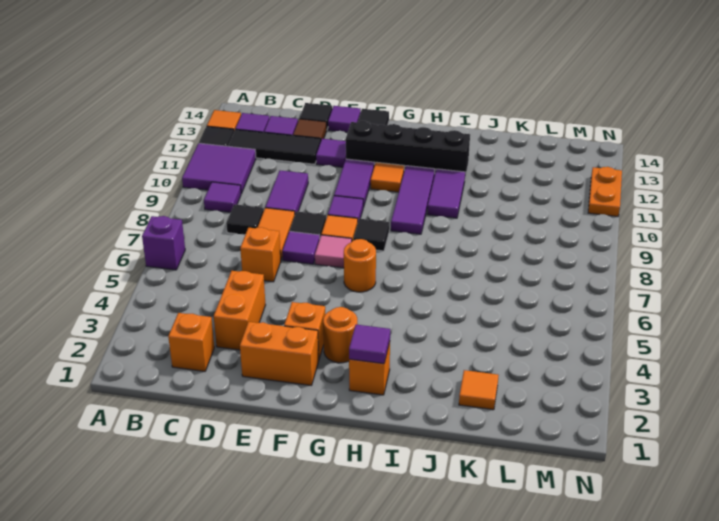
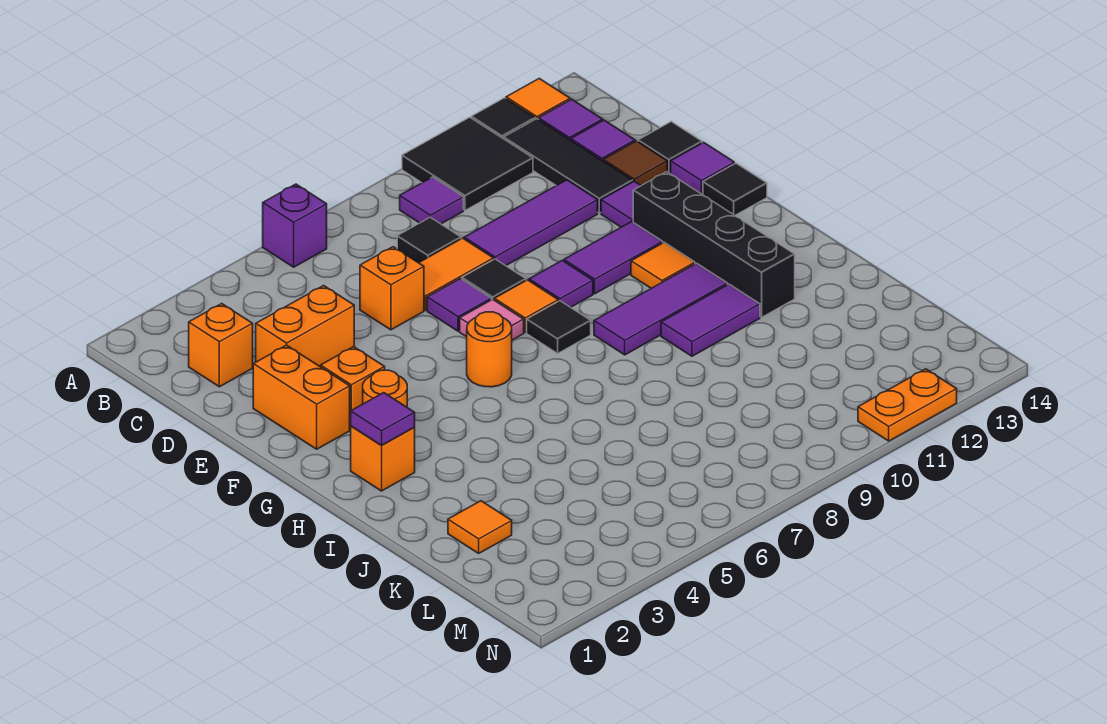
purple tile A10:B11 level 1 -> black tile A10:B11 level 1
purple tile D9:D10 level 1 -> purple tile D9:D11 level 1

